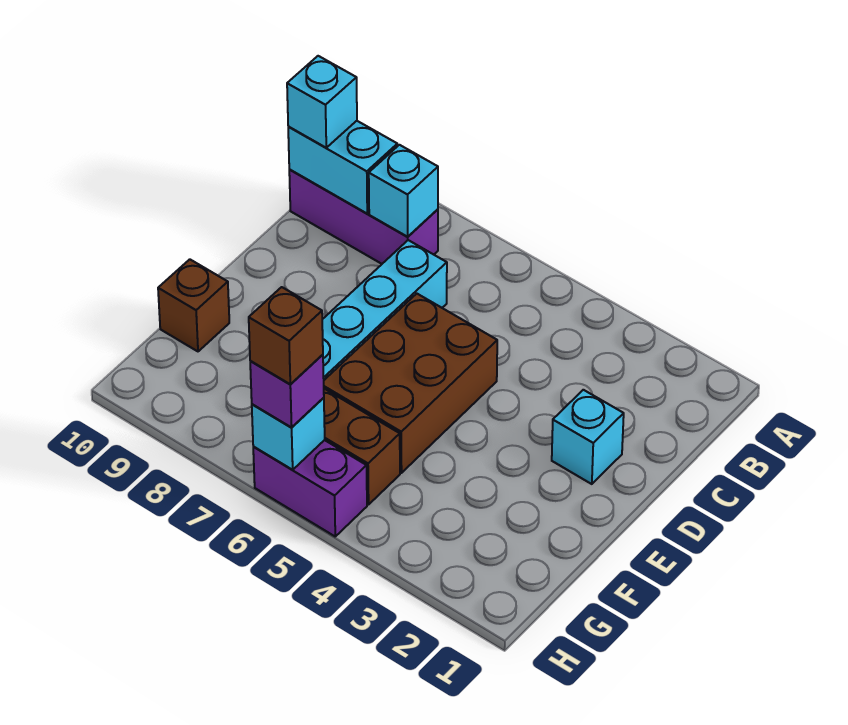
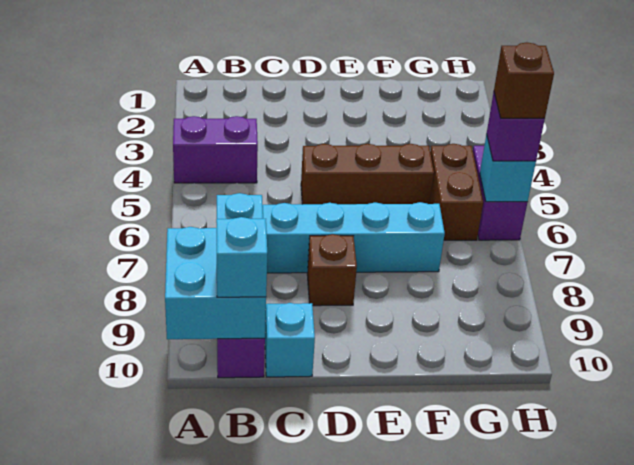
none -> purple brick A4:B4 level 1
cyan brick B9:B10 level 2 -> cyan brick A9:B10 level 2
cyan brick D2 level 1 -> cyan brick C10 level 1
brown brick D5:F6 level 1 -> brown brick D5:F5 level 1
brown brick F10 level 1 -> brown brick D8 level 1

